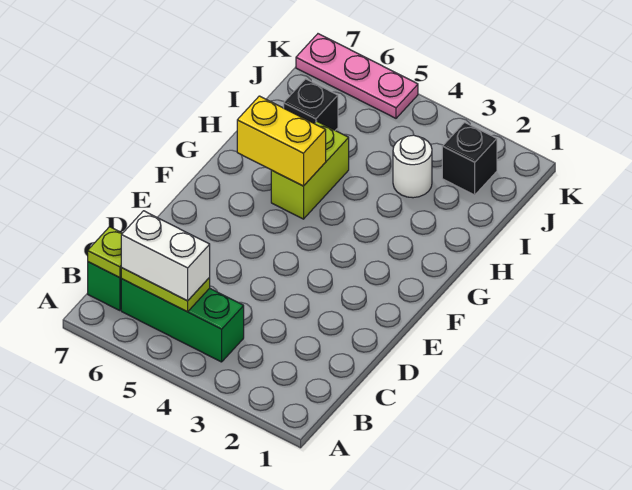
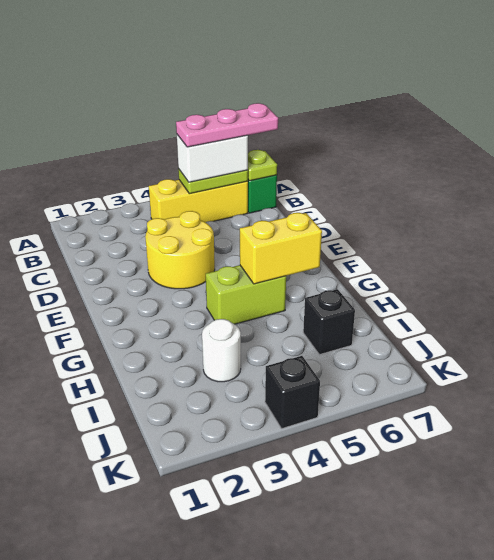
green brick B4:B6 level 1 -> yellow brick B4:B6 level 1
none -> yellow round brick D3:E4 level 1
lime brick G5:H5 level 1 -> lime brick G4:G5 level 1
black brick J2 level 1 -> black brick K4 level 1
pink plate K5:K7 level 1 -> pink plate B5:B7 level 4

